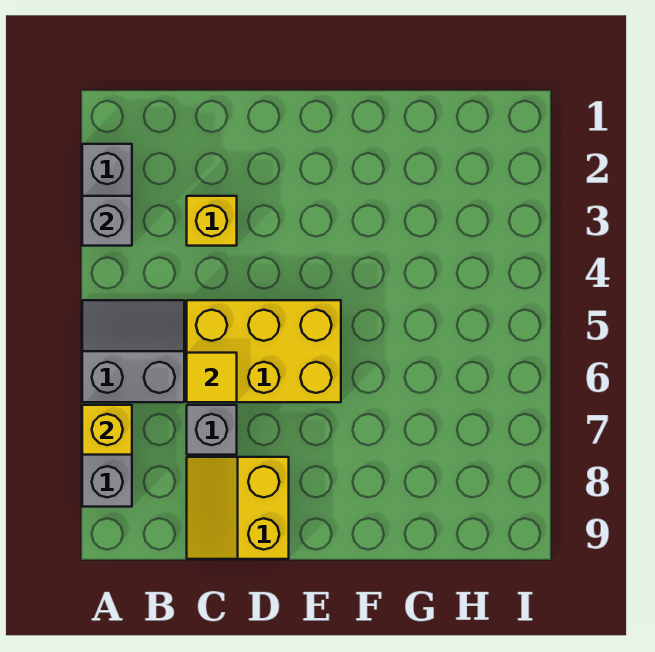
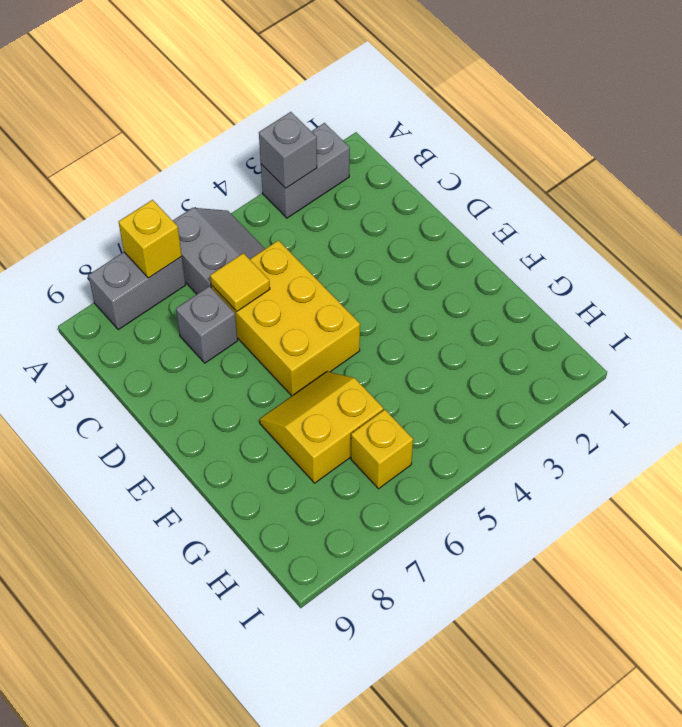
yellow brick C3 level 1 -> yellow brick H6 level 1
yellow slope C8:D9 level 1 top D -> yellow slope F6:G7 level 1 top G

